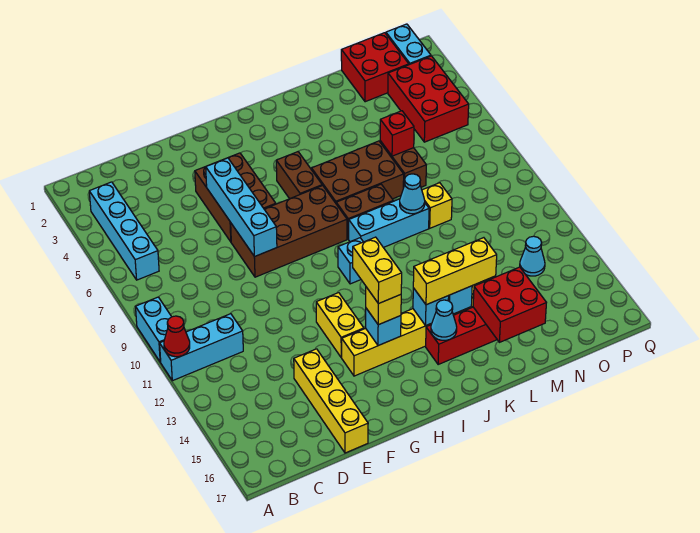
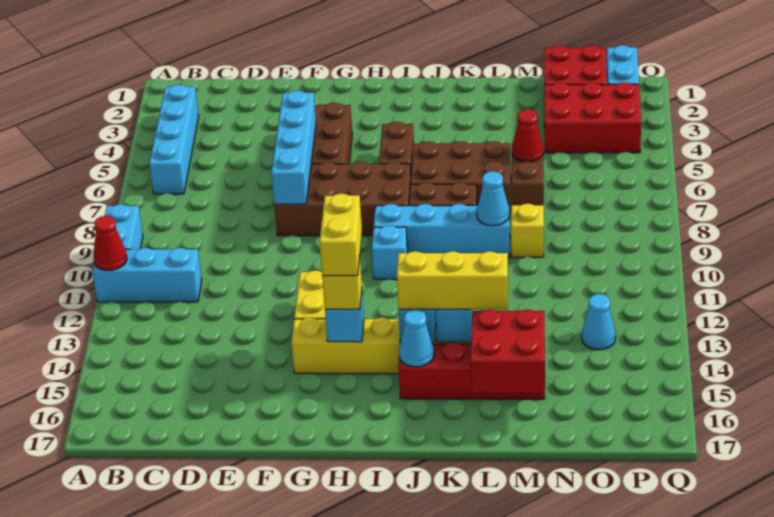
yellow brick E14:E17 level 1 -> none
cyan brick J9:L9 level 1 -> cyan brick I9:L9 level 1
red brick M6 level 2 -> red cone M6 level 2
red brick O3:P5 level 1 -> red brick N3:P4 level 1

